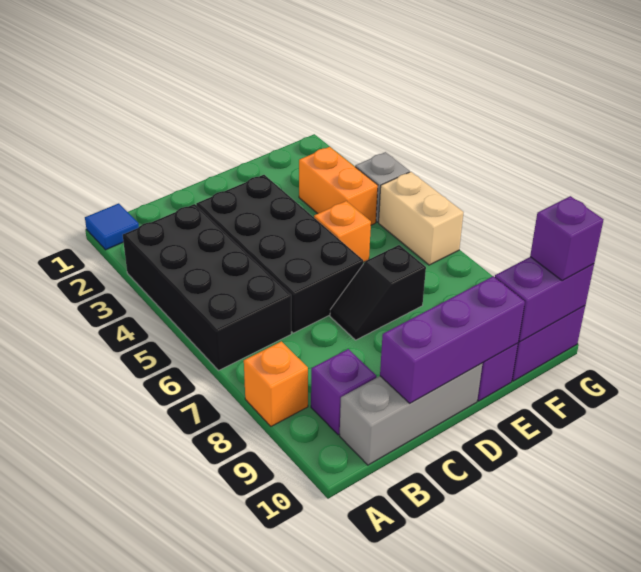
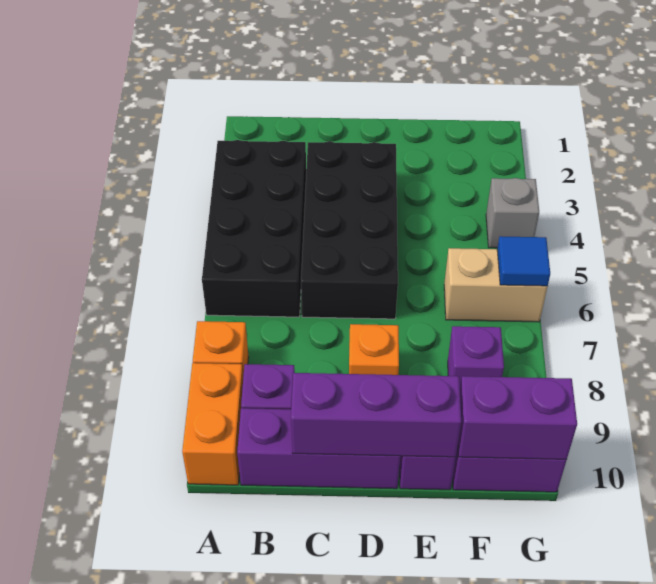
blue tile A1 level 1 -> blue tile G6 level 2
grey brick B10:D10 level 1 -> purple brick B10:D10 level 1
black slope D7:E7 level 1 top E -> none
orange brick E5 level 1 -> orange brick D8 level 1
orange brick F3:F4 level 1 -> orange brick A9:A10 level 1
tan brick G5:G6 level 1 -> tan brick F6:G6 level 1
purple brick G10 level 3 -> purple brick F8 level 1

